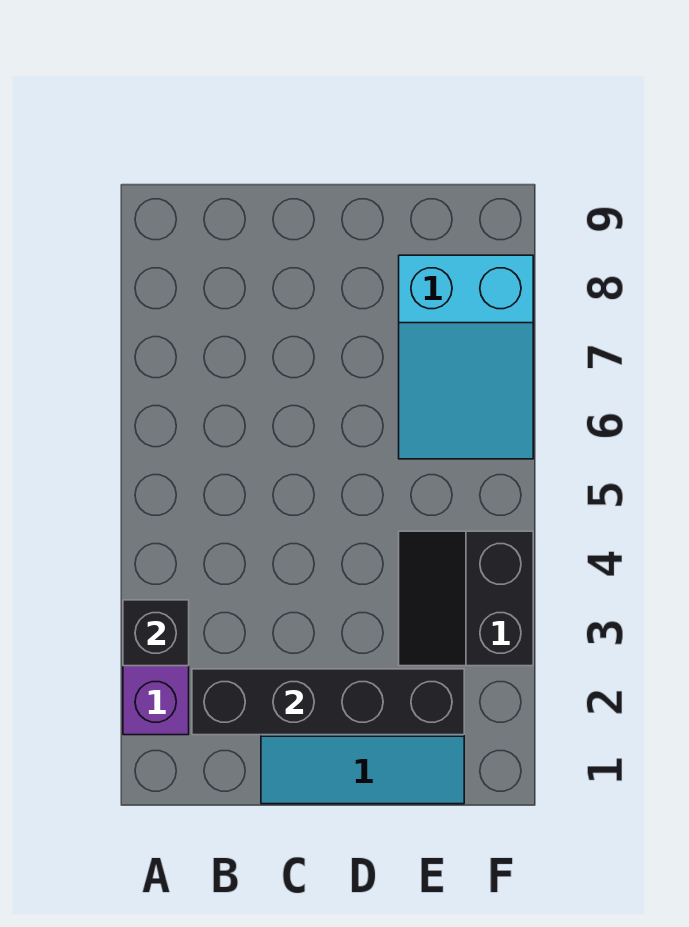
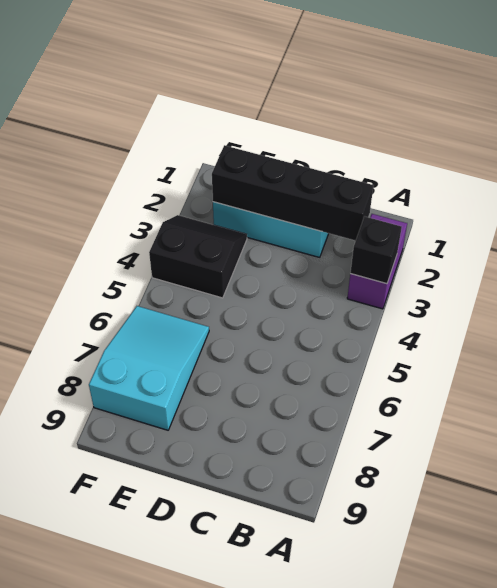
black slope E3:F4 level 1 top F -> black slope E3:F4 level 1 top 4

